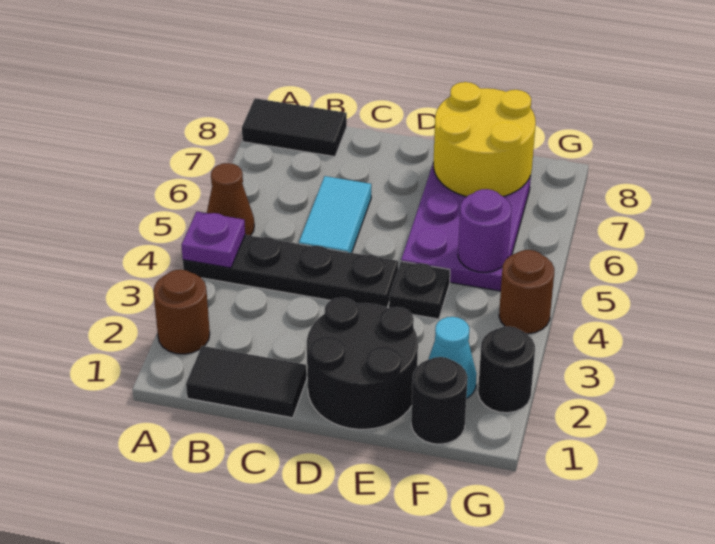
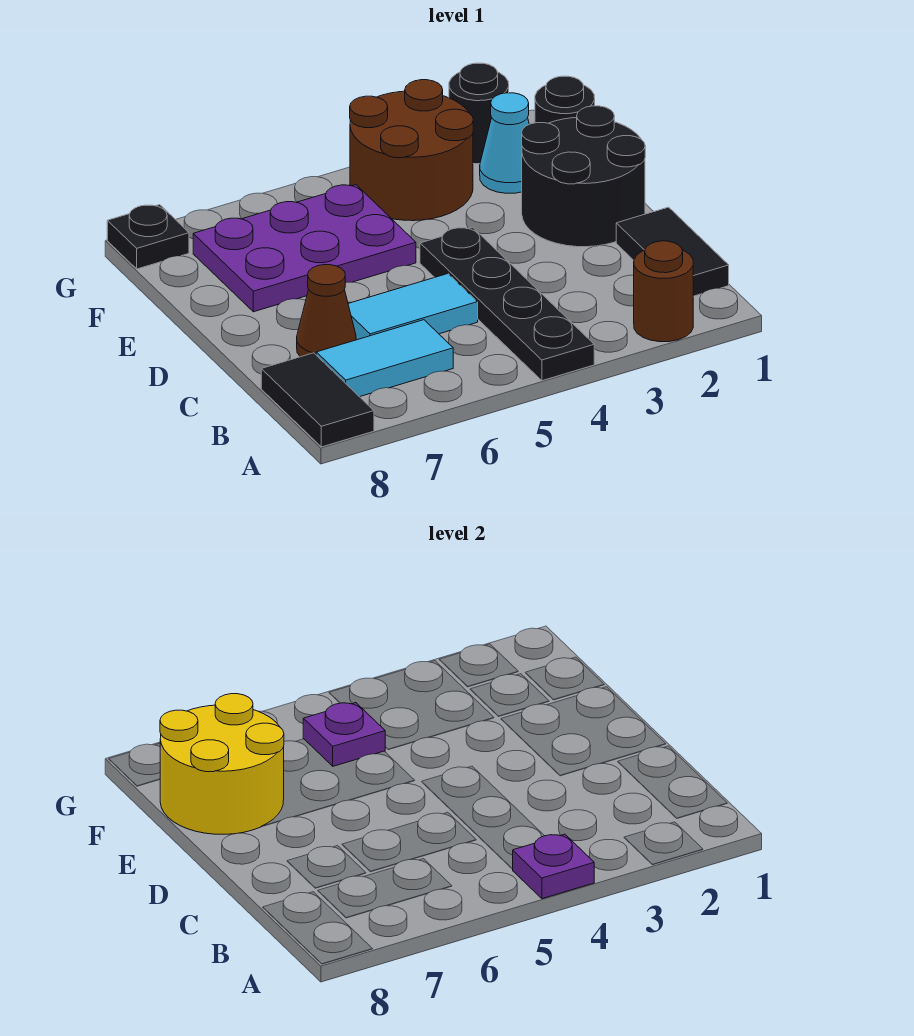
brown cone A5 level 1 -> brown cone C7 level 1
none -> cyan tile B6:B7 level 1
black plate E4 level 1 -> black plate G8 level 1
purple round brick F5 level 2 -> purple plate F5 level 2
brown round brick G4 level 1 -> brown round brick F3:G4 level 1

